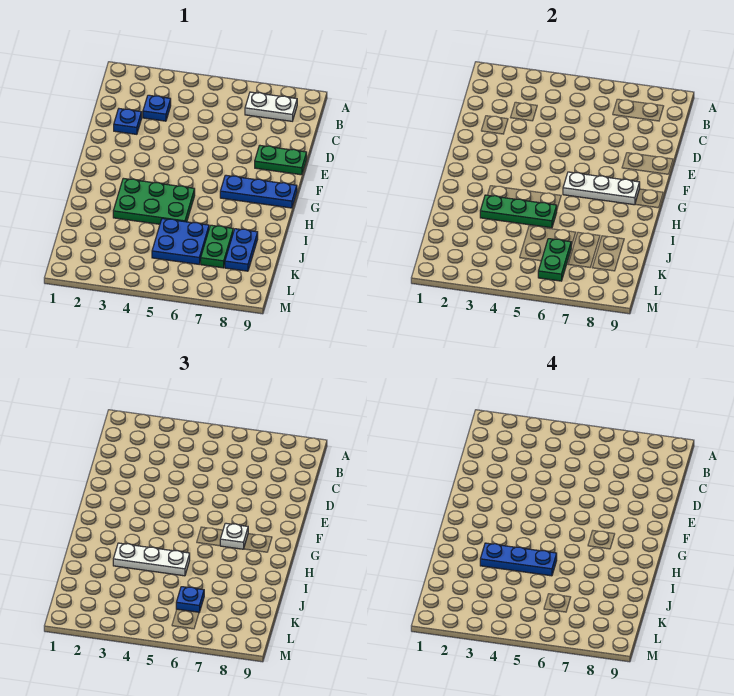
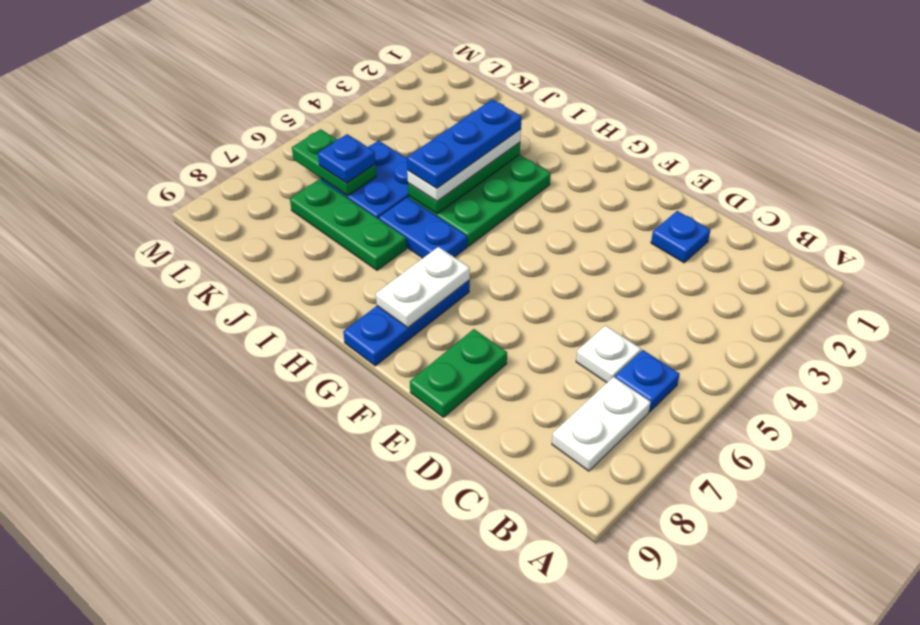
blue plate C3 level 1 -> blue plate B6 level 1
white plate G6:G8 level 2 -> white plate G7:G8 level 2
white plate G7 level 3 -> white plate C6 level 1
green plate J7:K7 level 1 -> green plate I7:K7 level 1
blue plate J8:K8 level 1 -> blue plate H6:I6 level 1

